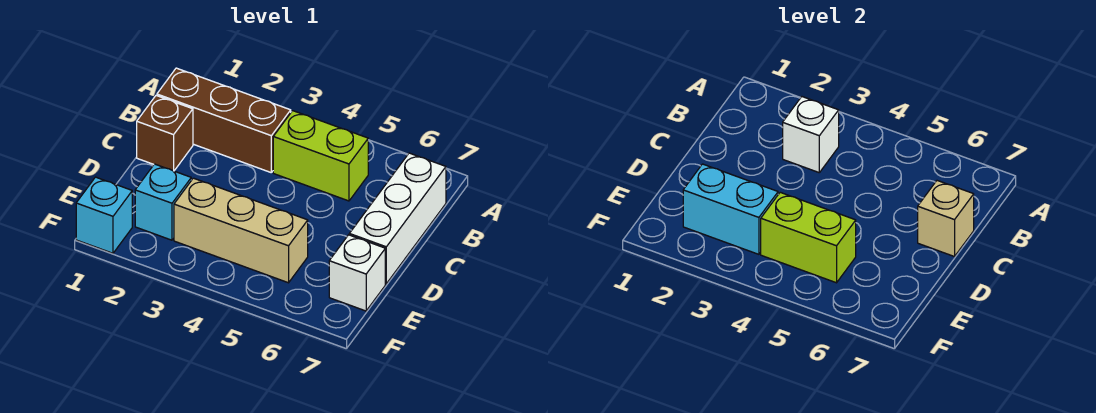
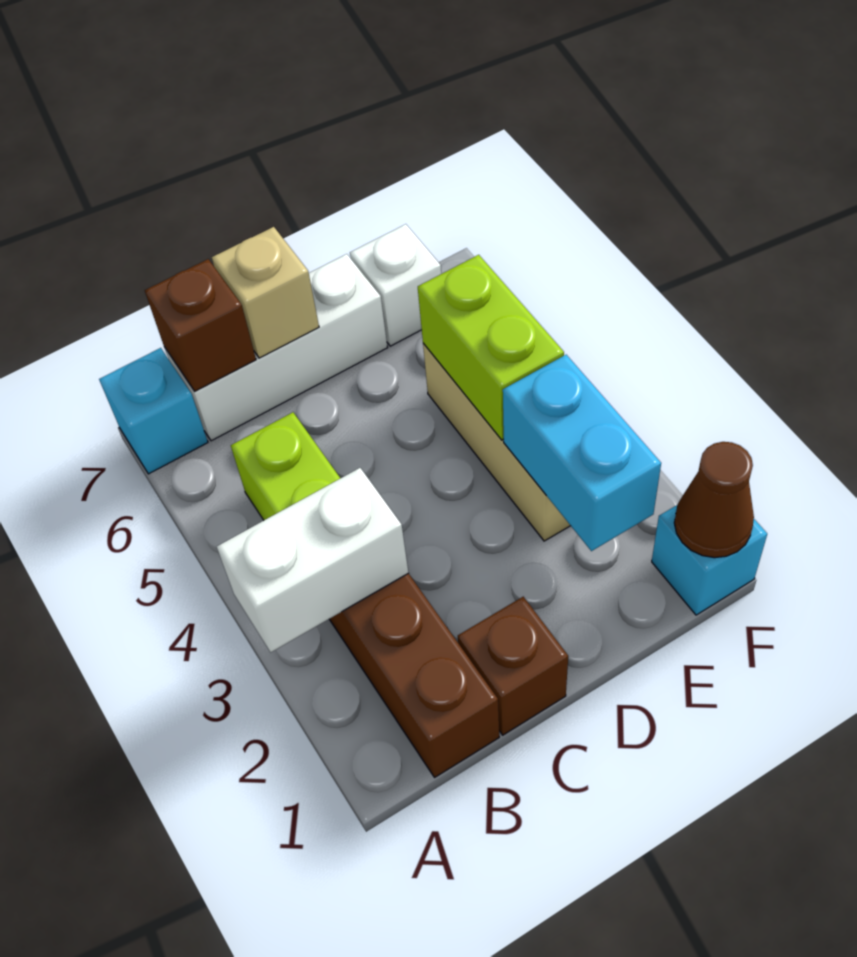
white brick B3 level 2 -> white brick A3:B3 level 2
none -> brown brick B7 level 2
cyan brick E2 level 1 -> cyan brick A7 level 1
none -> brown cone F1 level 2

